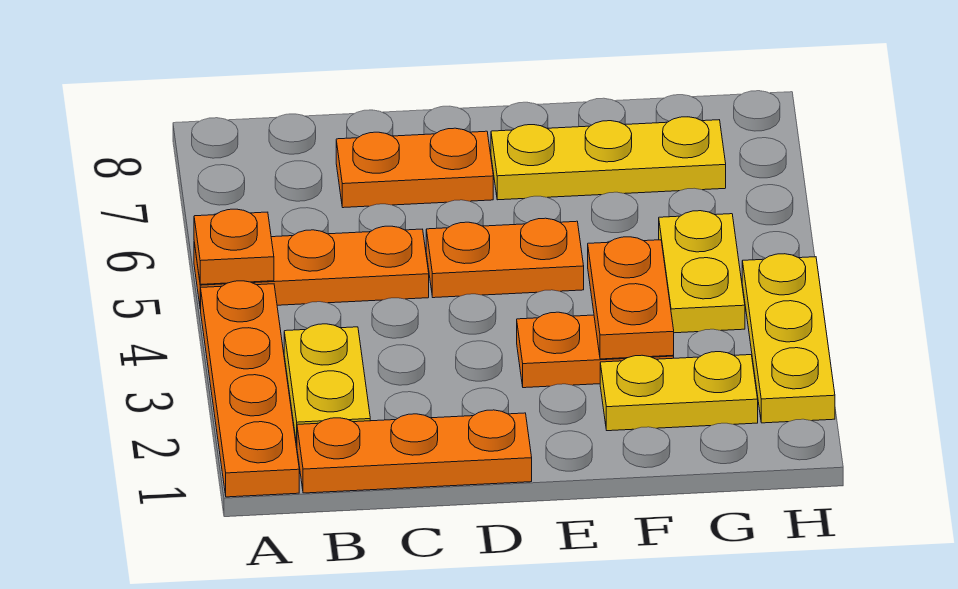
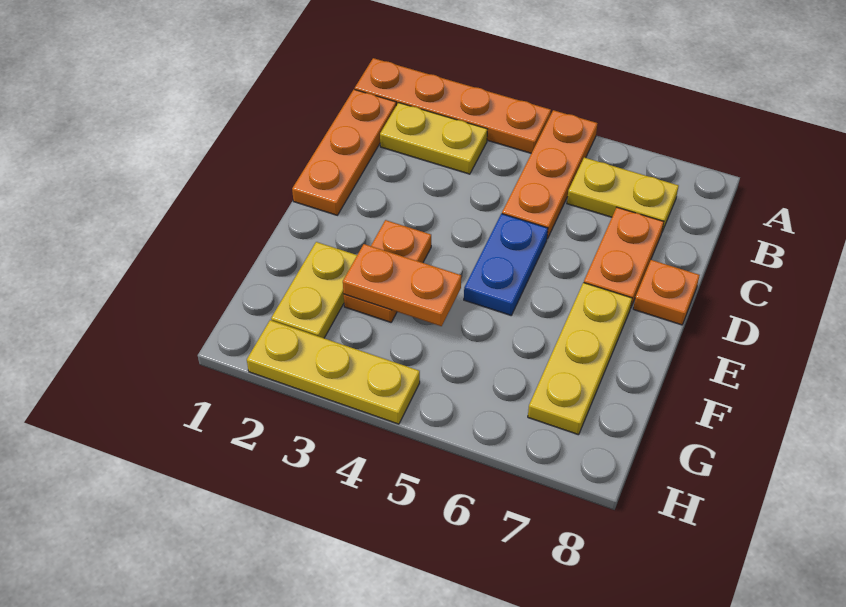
orange plate A5 level 2 -> orange plate D8 level 1
orange plate D5:E5 level 1 -> blue plate D5:E5 level 1
yellow plate G4:G5 level 1 -> yellow plate B6:B7 level 1

